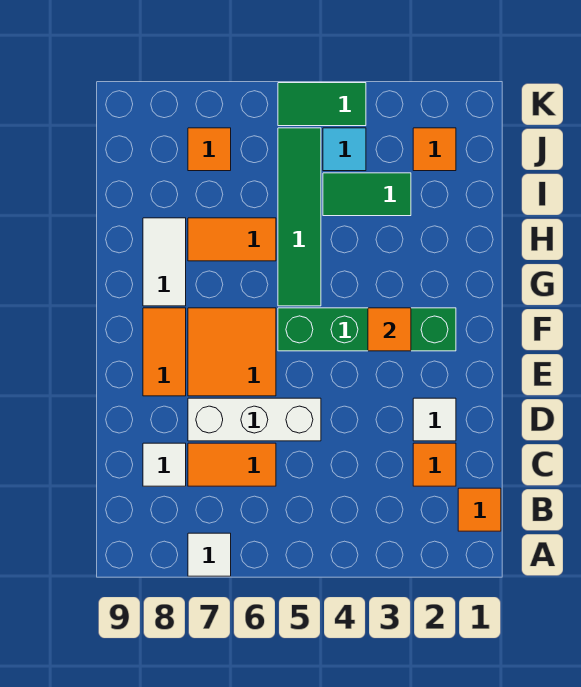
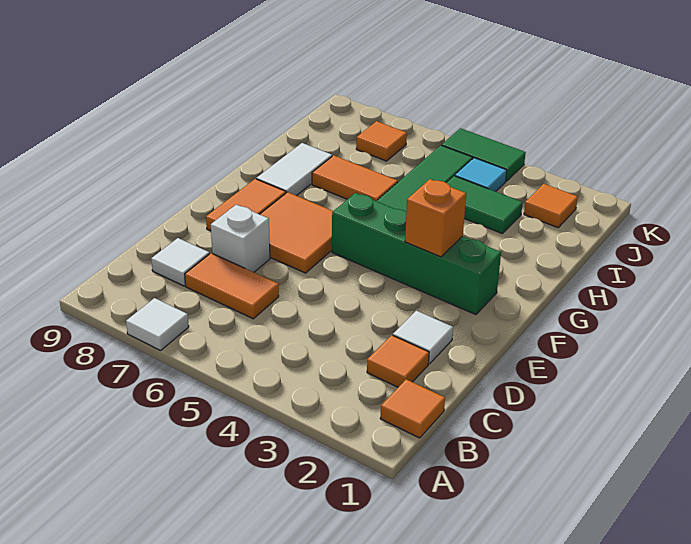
white brick D5:D7 level 1 -> white brick D7 level 1
orange tile F3 level 2 -> orange brick F3 level 2

